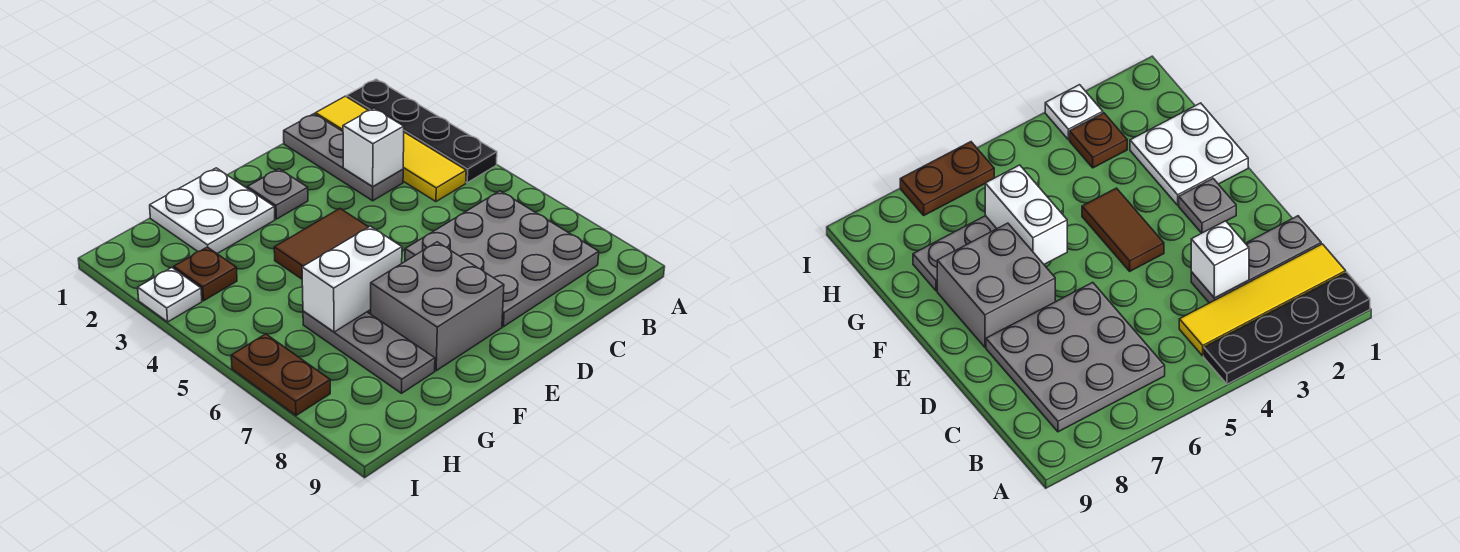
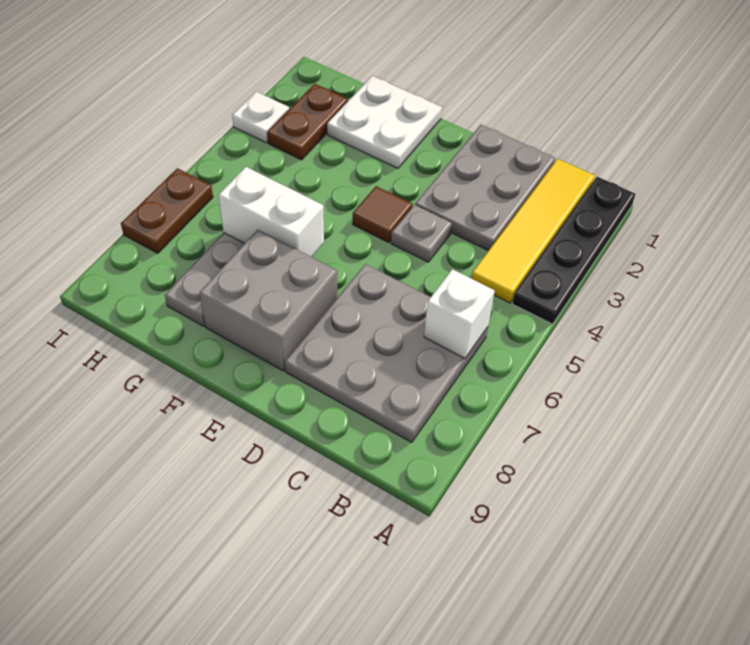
grey plate C1:C3 level 1 -> grey plate C1:D3 level 1
white brick C3 level 2 -> white brick B6 level 2
grey plate E2 level 1 -> grey plate D4 level 1
brown tile E4:F4 level 1 -> brown tile E4 level 1
brown plate H3 level 1 -> brown plate H2:H3 level 1

